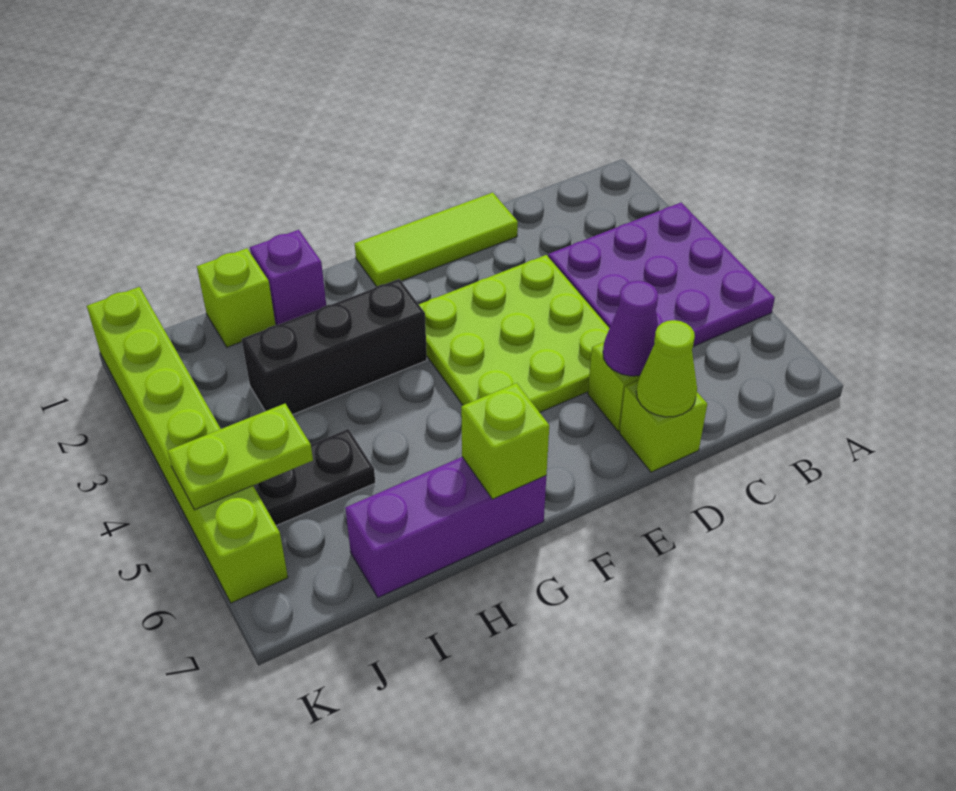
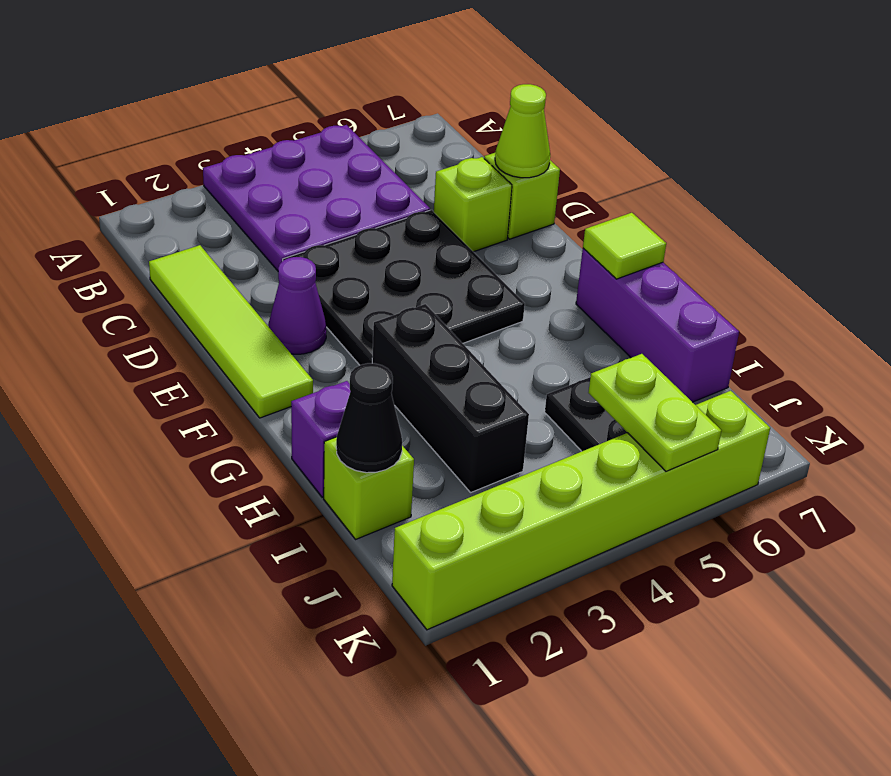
lime tile D1:F1 level 1 -> lime tile C1:F1 level 1
lime plate D3:F5 level 1 -> black plate D3:F5 level 1
purple cone D6 level 2 -> purple cone E2 level 1
lime brick G7 level 2 -> lime tile G7 level 2
none -> black cone I1 level 2

